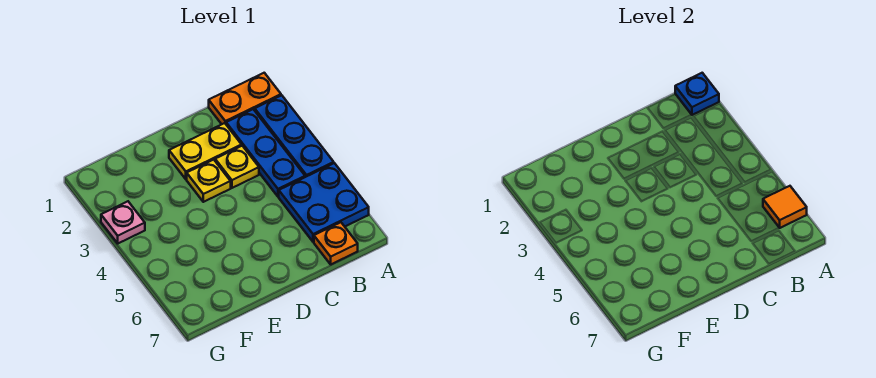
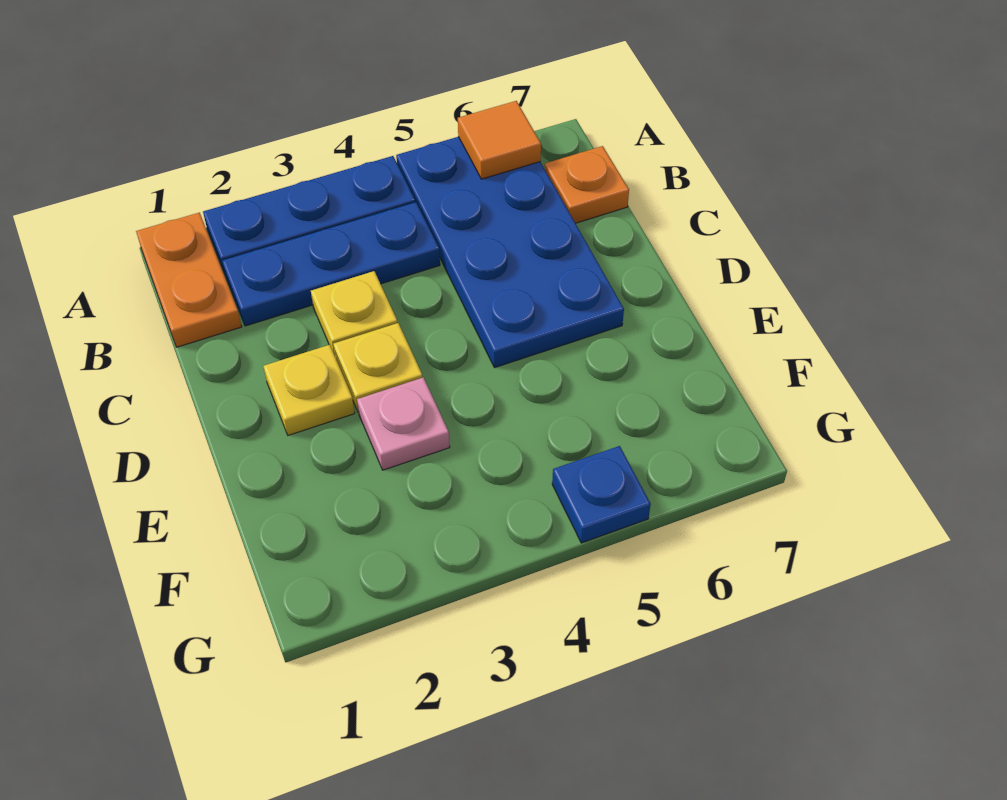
blue plate A1 level 2 -> blue plate G5 level 1
blue plate A5:B6 level 1 -> blue plate A5:D6 level 1
yellow plate C2:D2 level 1 -> yellow plate D2 level 1
pink plate G3 level 1 -> pink plate E3 level 1

